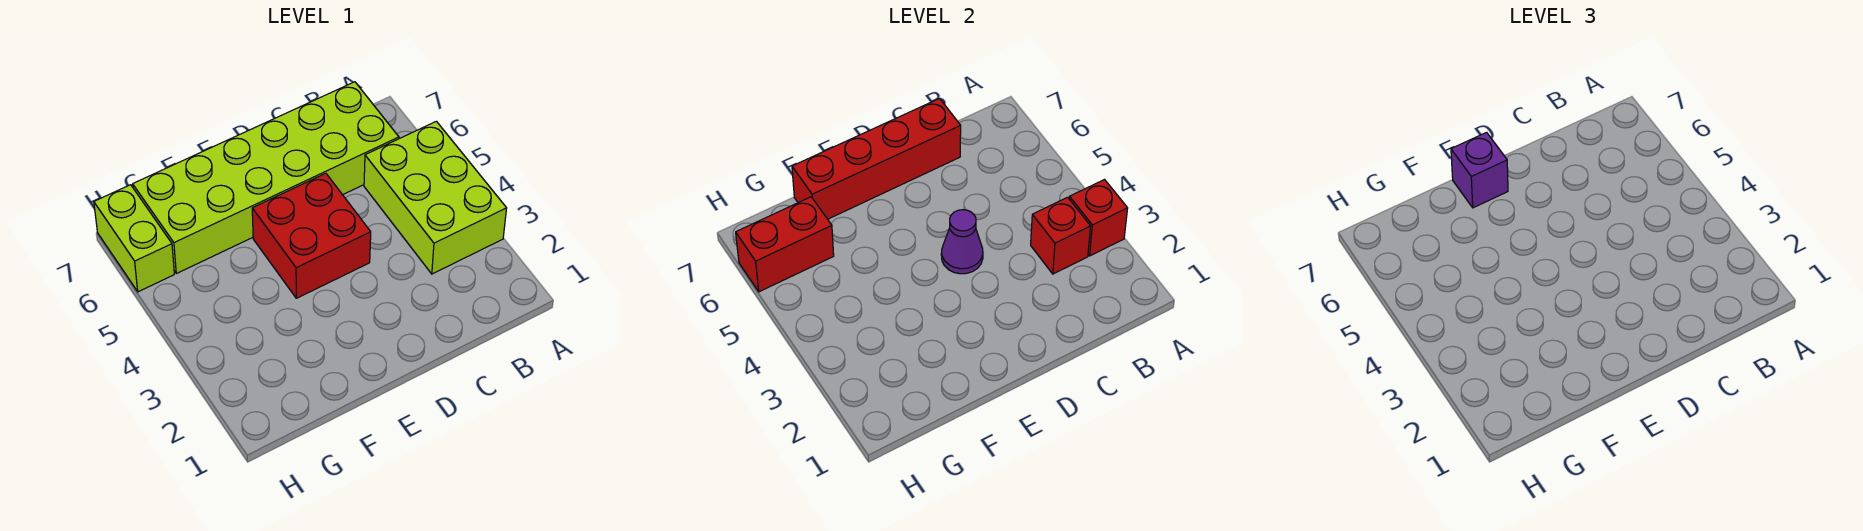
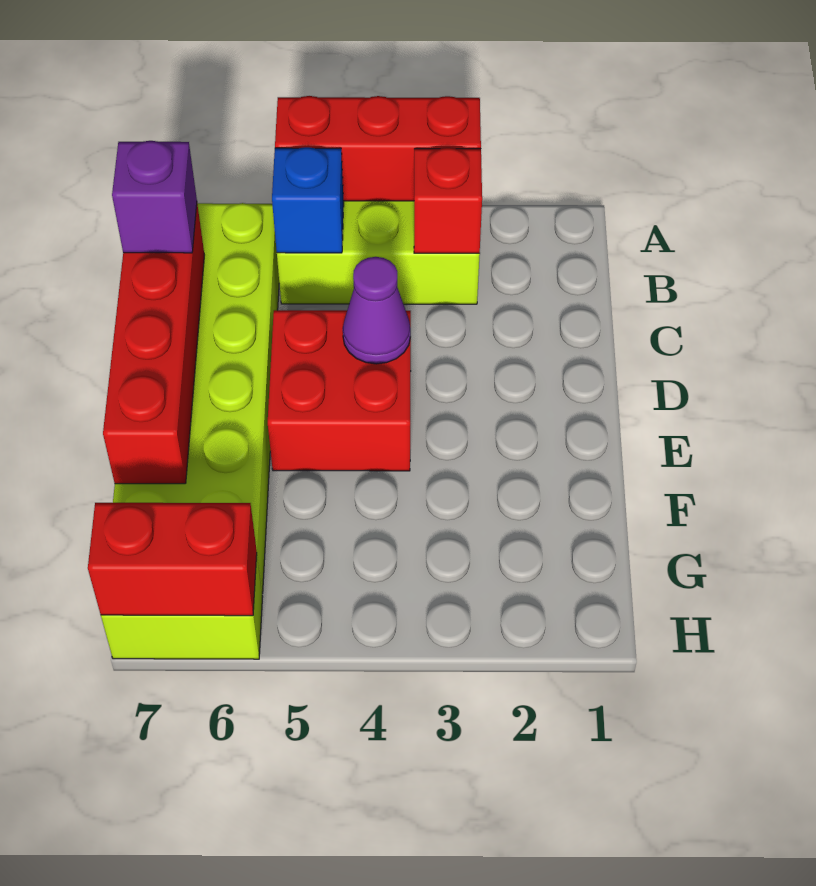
red brick A3 level 2 -> red brick A3:A5 level 2
none -> blue brick B5 level 2
purple brick E7 level 3 -> purple brick C7 level 3
red brick G6:H6 level 2 -> red brick H6:H7 level 2

